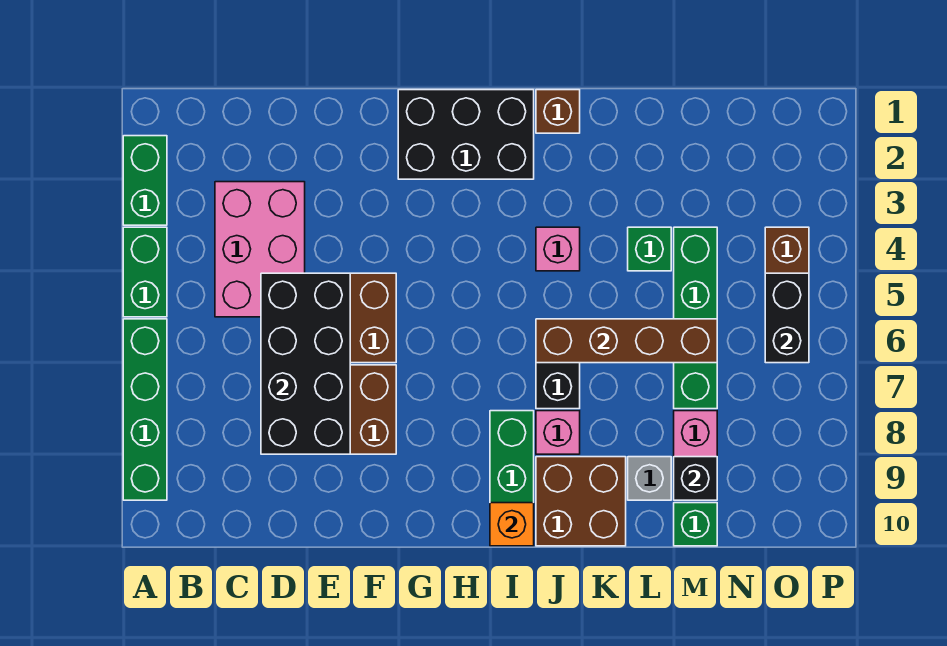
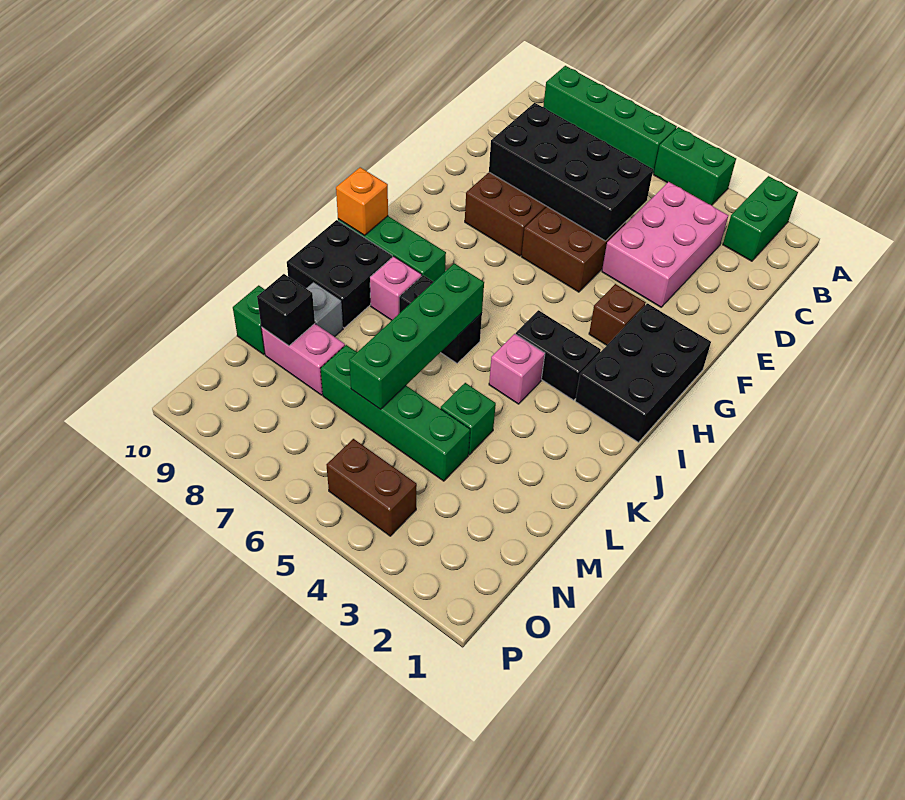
green brick A2:A3 level 1 -> green brick A2:B2 level 1
pink brick C3:D5 level 1 -> pink brick C3:E4 level 1
brown brick J1 level 1 -> brown brick G3 level 1
brown brick J6:M6 level 2 -> green brick J6:M6 level 2
brown brick J9:K10 level 1 -> black brick J9:K10 level 1
black brick O5:O6 level 2 -> black brick I3:I4 level 1

